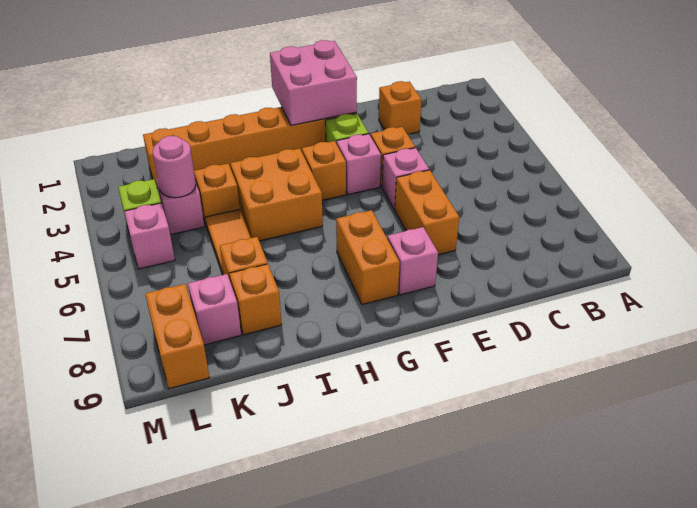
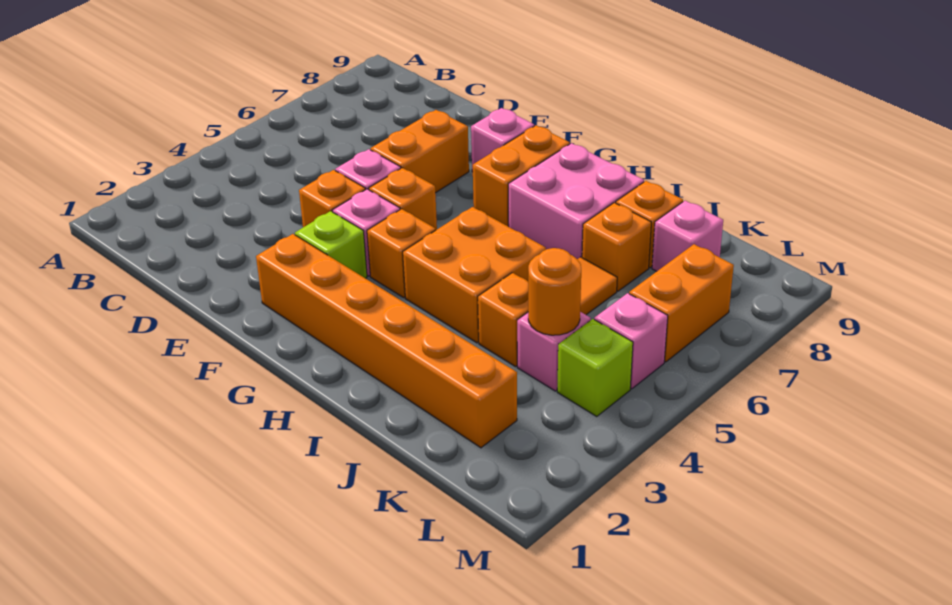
orange brick D2 level 1 -> orange brick F5 level 1
pink brick F1:G2 level 2 -> pink brick H7:I8 level 1
pink round brick K4 level 2 -> orange round brick K4 level 2
orange brick L8:L9 level 1 -> orange brick L6:L7 level 1

